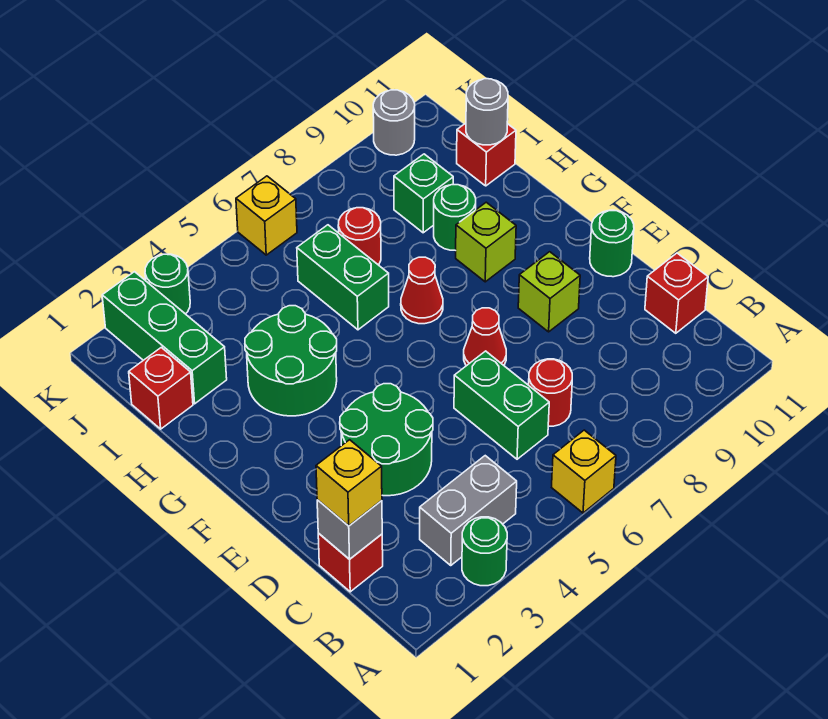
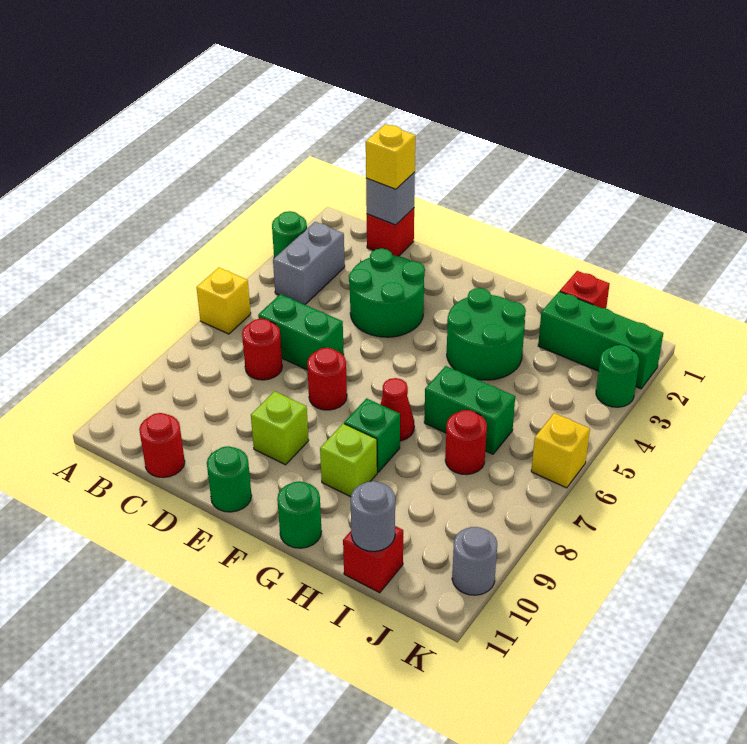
red brick C11 level 1 -> red round brick C11 level 1
red cone E7 level 1 -> red round brick E7 level 1
green round brick H9 level 1 -> green round brick G11 level 1
green brick I9 level 1 -> green brick G8 level 1

